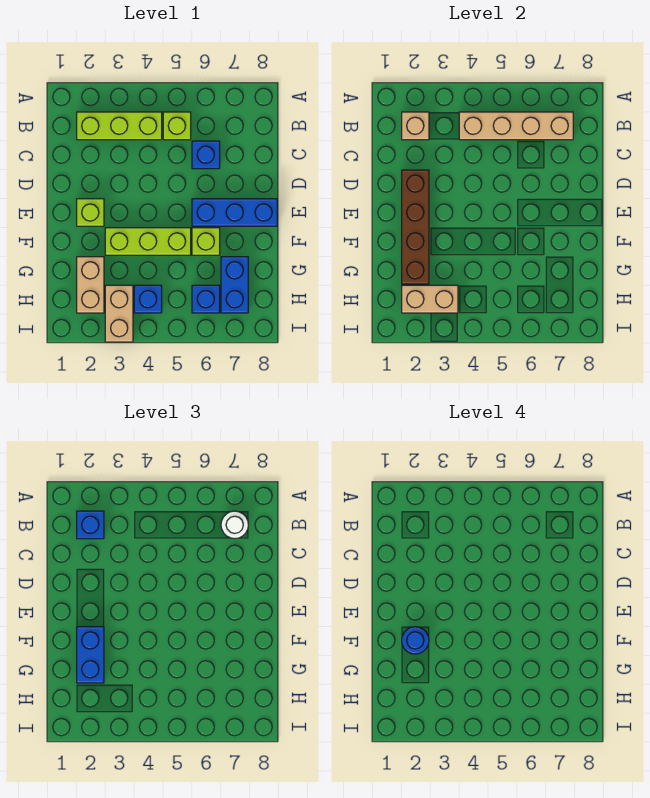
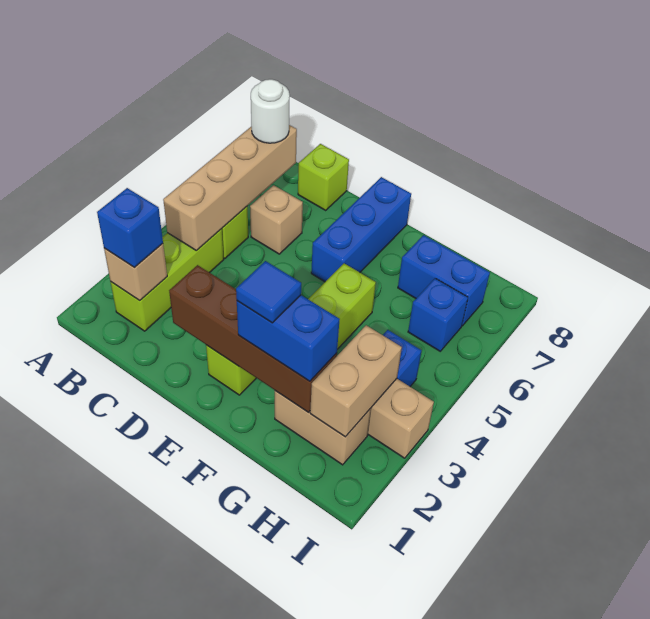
blue brick C6 level 1 -> tan brick C6 level 1
blue round brick F2 level 4 -> blue tile F2 level 4
lime brick F6 level 1 -> lime brick C8 level 1

